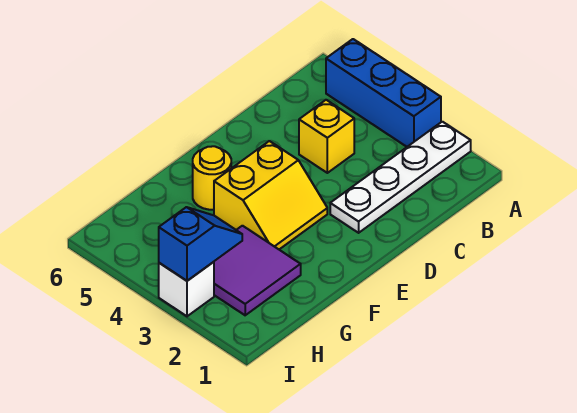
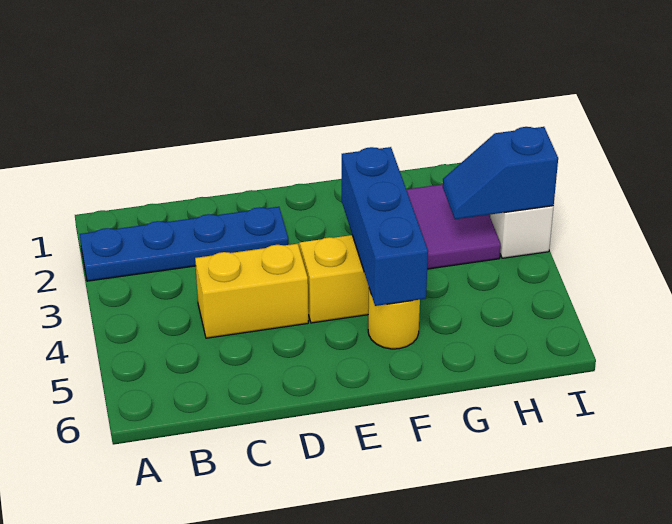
white plate A2:D2 level 1 -> blue plate A2:D2 level 1
blue brick A3:A5 level 1 -> blue brick F3:F5 level 2
yellow brick C4 level 1 -> yellow brick C4:D4 level 1

